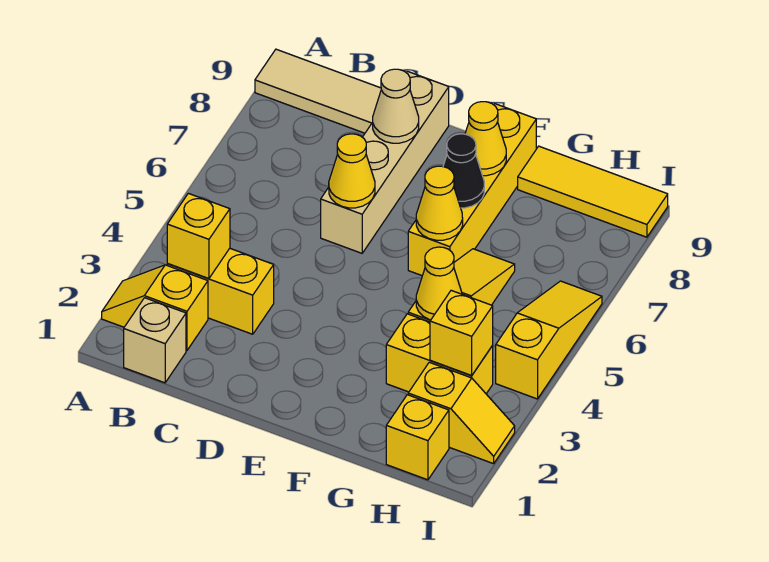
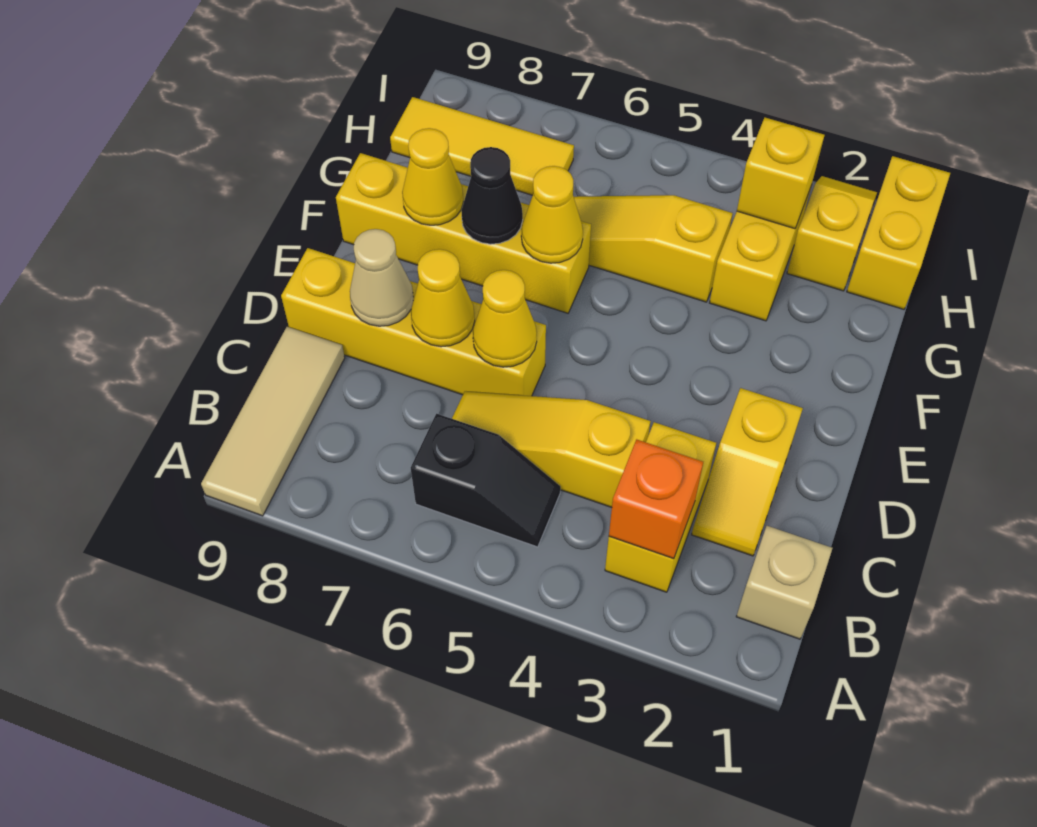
yellow slope A2:B2 level 1 top B -> yellow slope C2:D2 level 1 top D
yellow brick B3 level 2 -> orange brick B3 level 2
none -> black slope B5:B6 level 1 top 6
tan brick D6:D9 level 1 -> yellow brick D6:D9 level 1
yellow cone G4 level 2 -> yellow cone D7 level 2
yellow tile G9:I9 level 1 -> yellow tile H7:H9 level 1
yellow brick H1 level 1 -> yellow brick H1:I1 level 1
yellow slope I4:I6 level 1 top 4 -> yellow slope C4:C6 level 1 top 4

